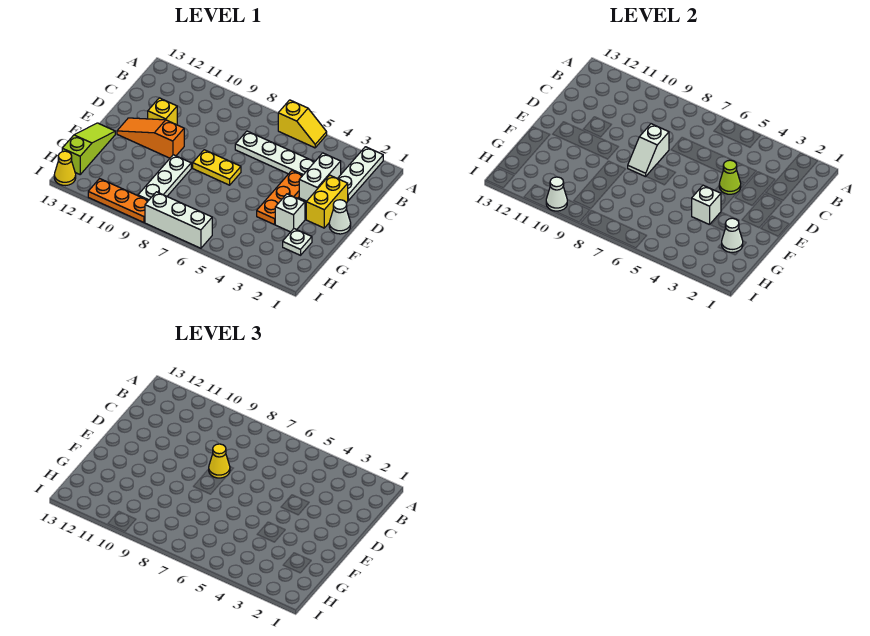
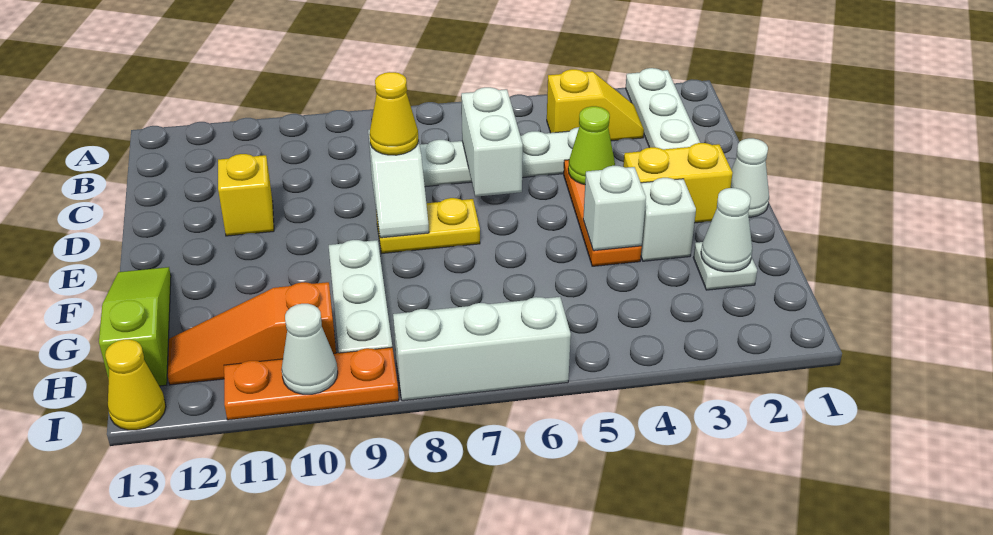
yellow slope A5:A6 level 1 top 6 -> yellow slope B3:B4 level 1 top 4
white brick C3:D3 level 1 -> white brick C6:D6 level 2
yellow brick D2:E2 level 1 -> yellow brick E2:E3 level 1
orange slope E10:E12 level 1 top 10 -> orange slope H10:H12 level 1 top 10

